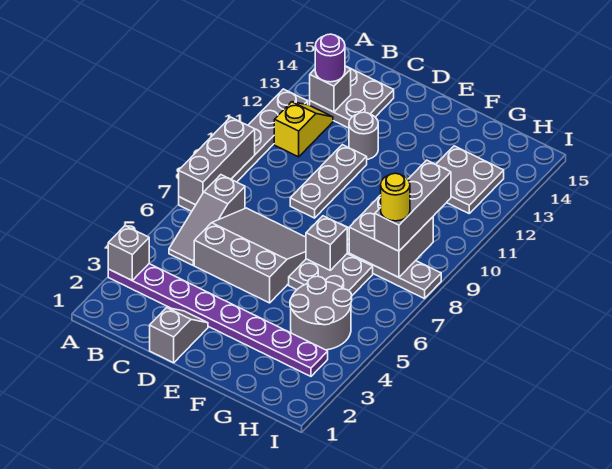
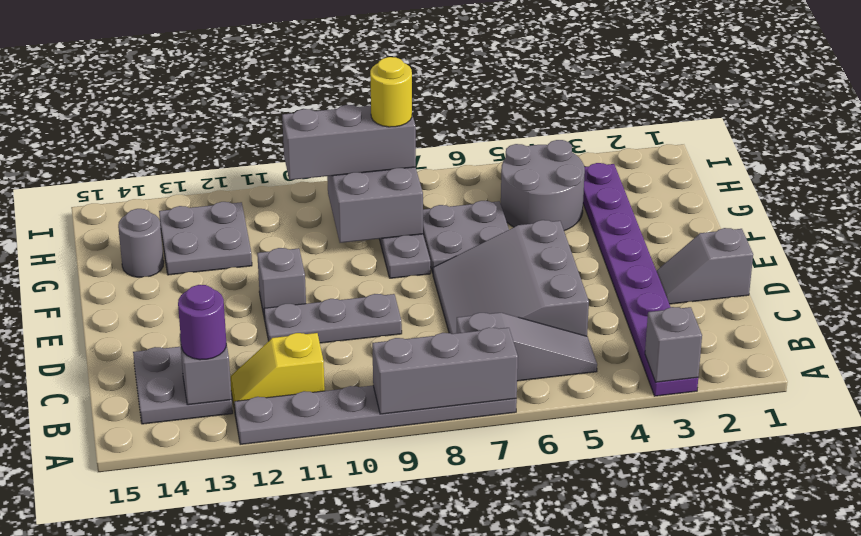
grey round brick D12 level 1 -> grey round brick G14 level 1
grey brick F7 level 2 -> grey brick E11 level 1

